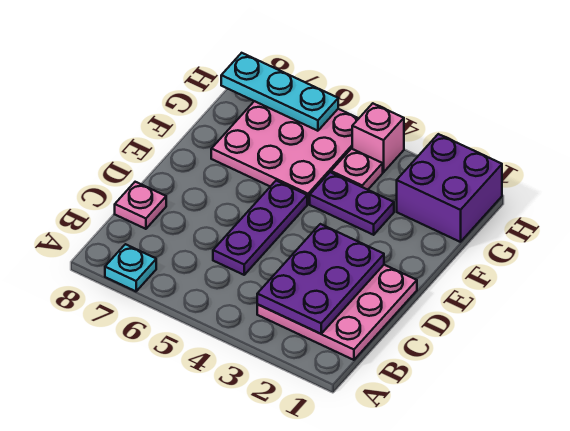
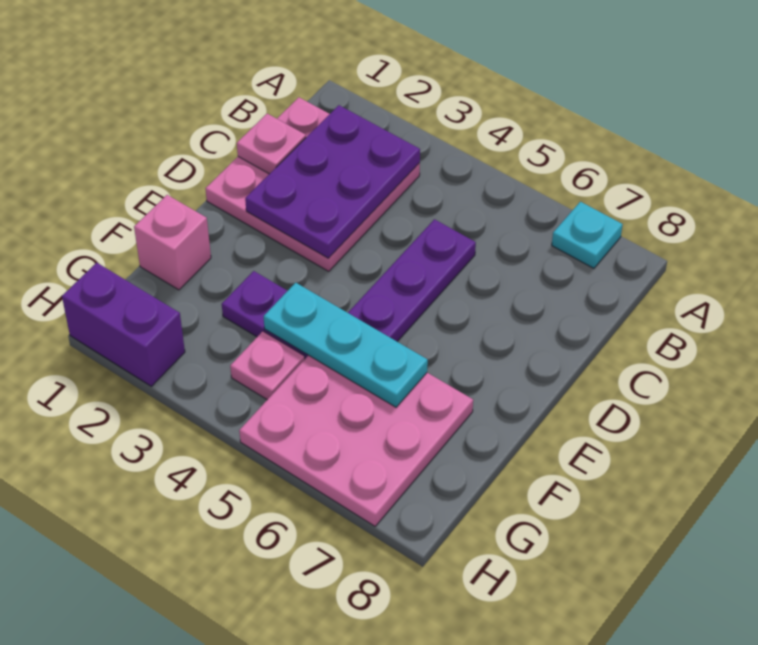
pink plate C8 level 1 -> pink plate C1 level 2
purple brick G1:H2 level 1 -> purple brick H1:H2 level 1
pink brick H4 level 1 -> pink brick F1 level 1
cyan plate H6:H8 level 2 -> cyan plate F4:F6 level 2

